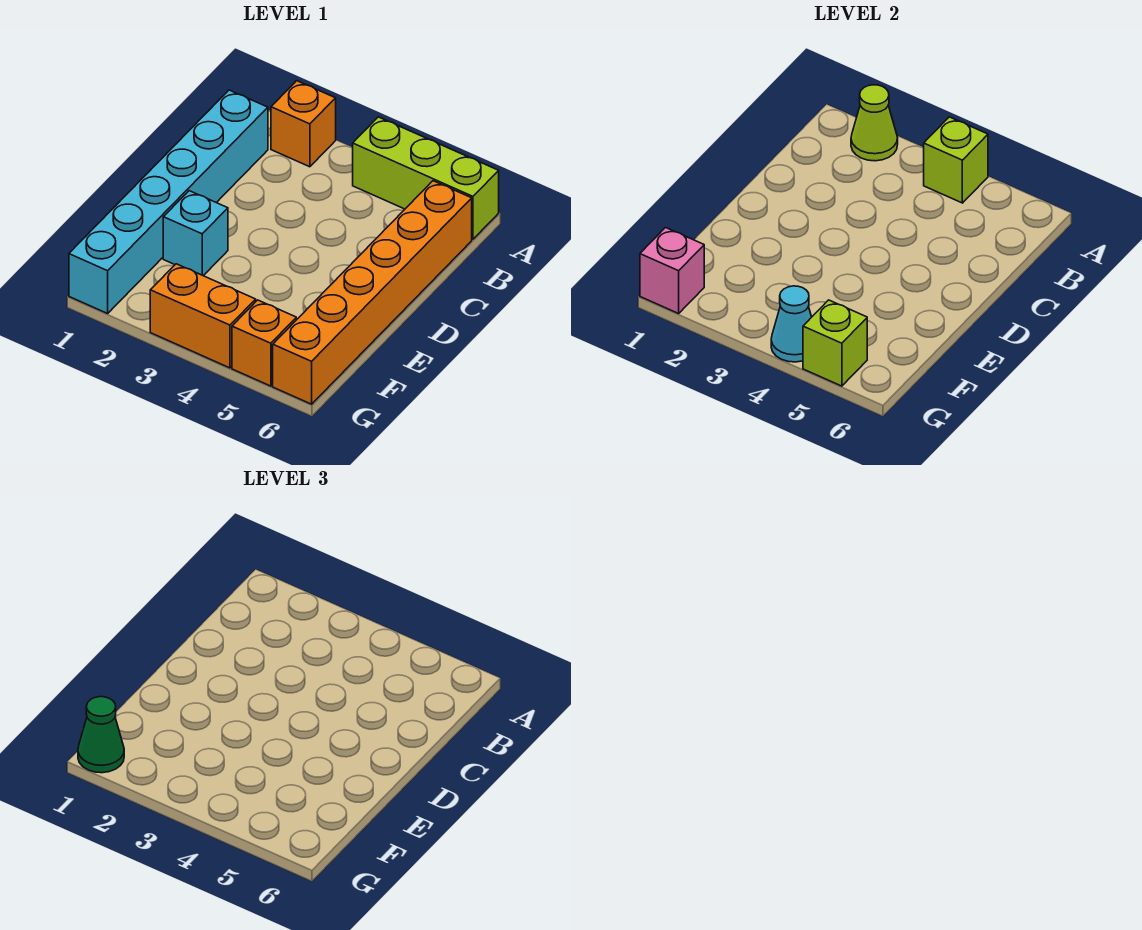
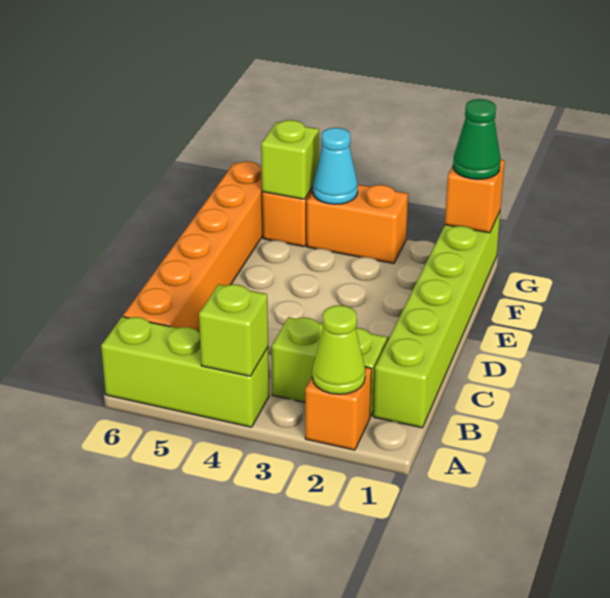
cyan brick B1:G1 level 1 -> lime brick B1:G1 level 1
none -> lime brick B2:B3 level 1
cyan brick E2 level 1 -> none
pink brick G1 level 2 -> orange brick G1 level 2

